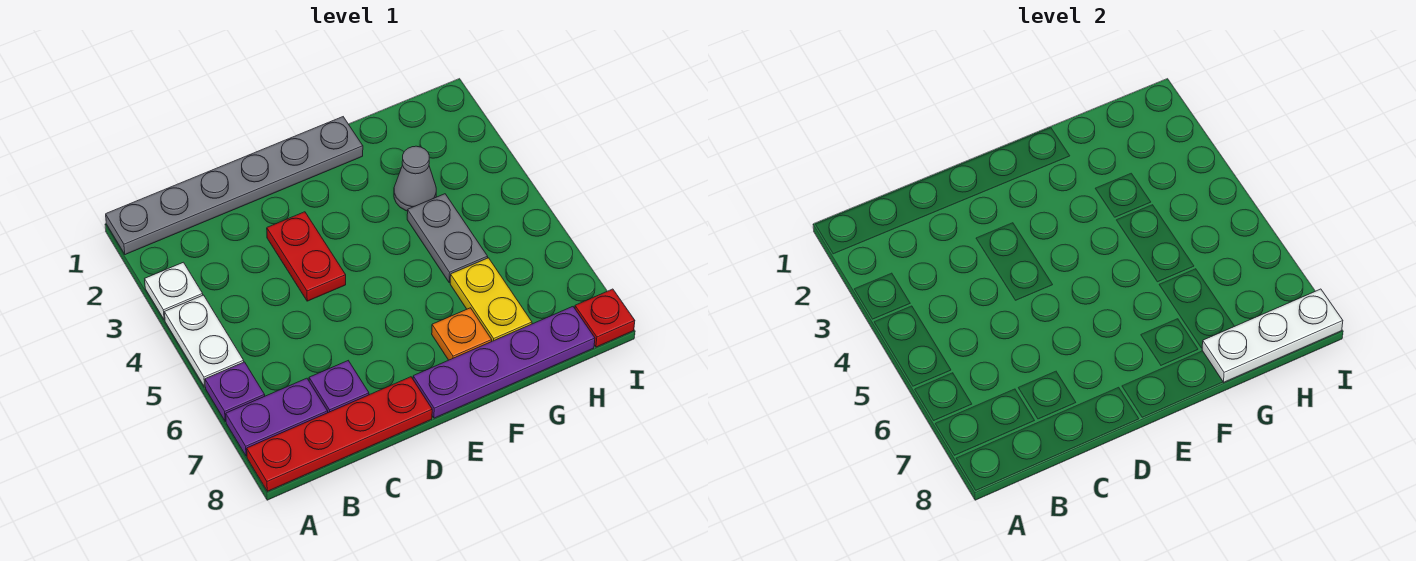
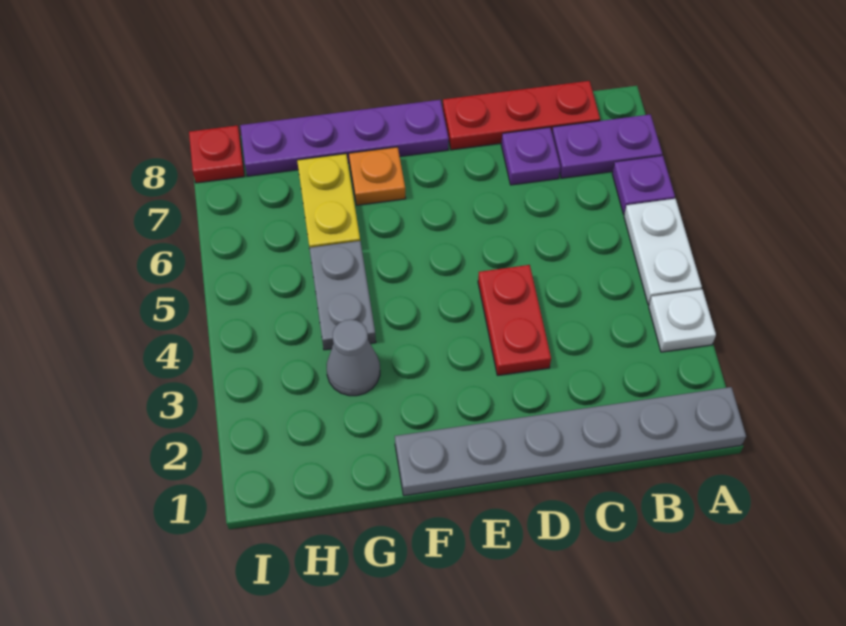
red plate A8:D8 level 1 -> red plate B8:D8 level 1
white plate G8:I8 level 2 -> none

